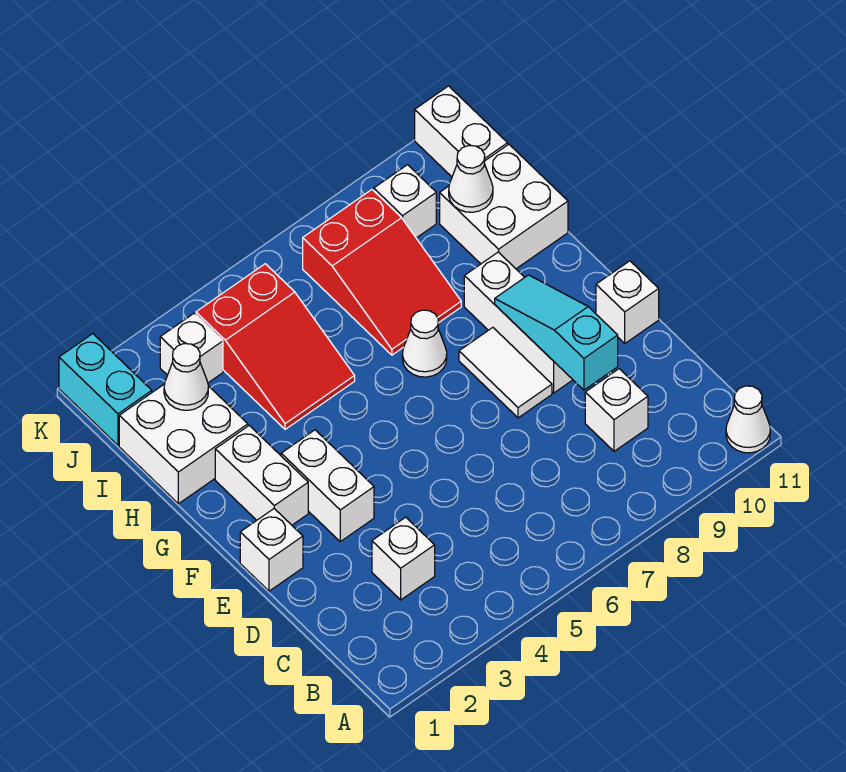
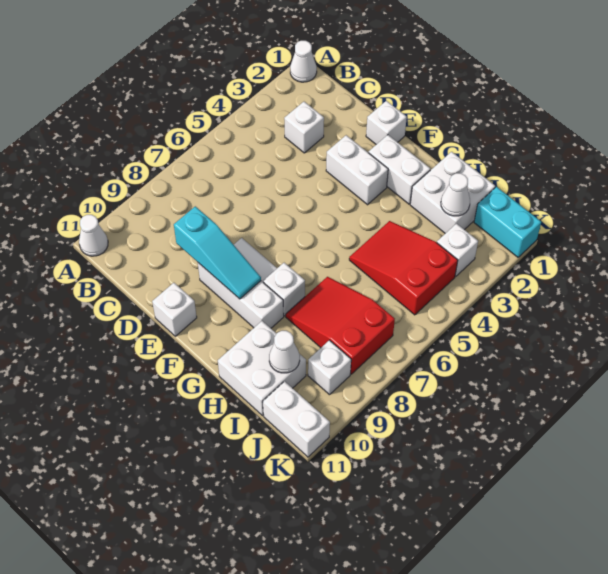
white brick C9 level 1 -> white brick G8 level 1
white cone G7 level 1 -> white cone A1 level 1

